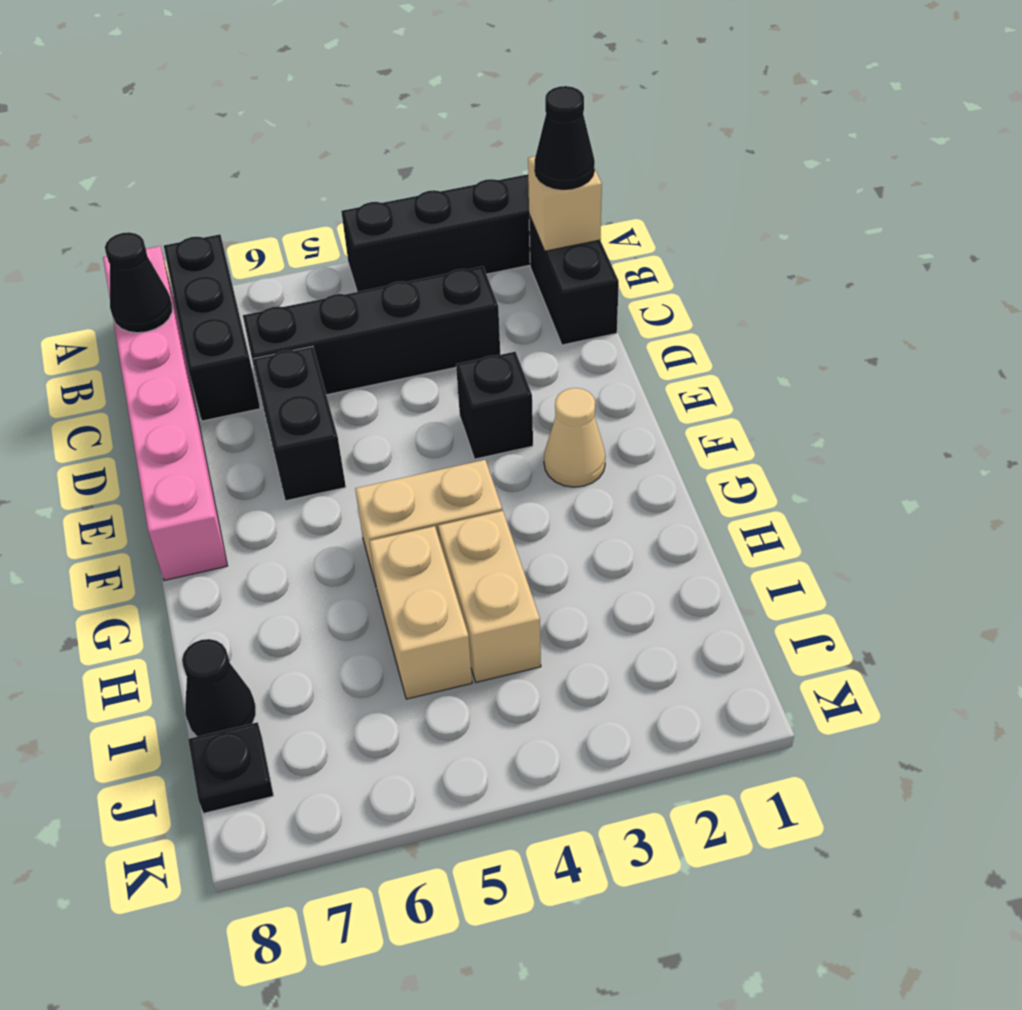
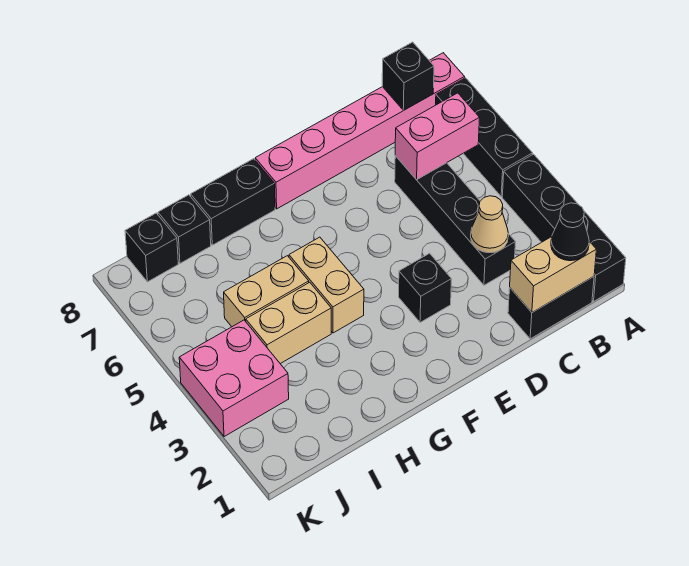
black brick A7:C7 level 1 -> black brick A5:A7 level 1
tan brick B1 level 2 -> tan brick B1:C1 level 2
none -> pink brick B6:C6 level 2
black cone B8 level 2 -> black brick B8 level 2
black brick D6:E6 level 1 -> black brick G8:H8 level 1
tan cone F2 level 1 -> tan cone C3 level 2
black cone I8 level 1 -> black brick I8 level 1
none -> pink brick J3:K4 level 1
black plate J8 level 1 -> black brick J8 level 1

